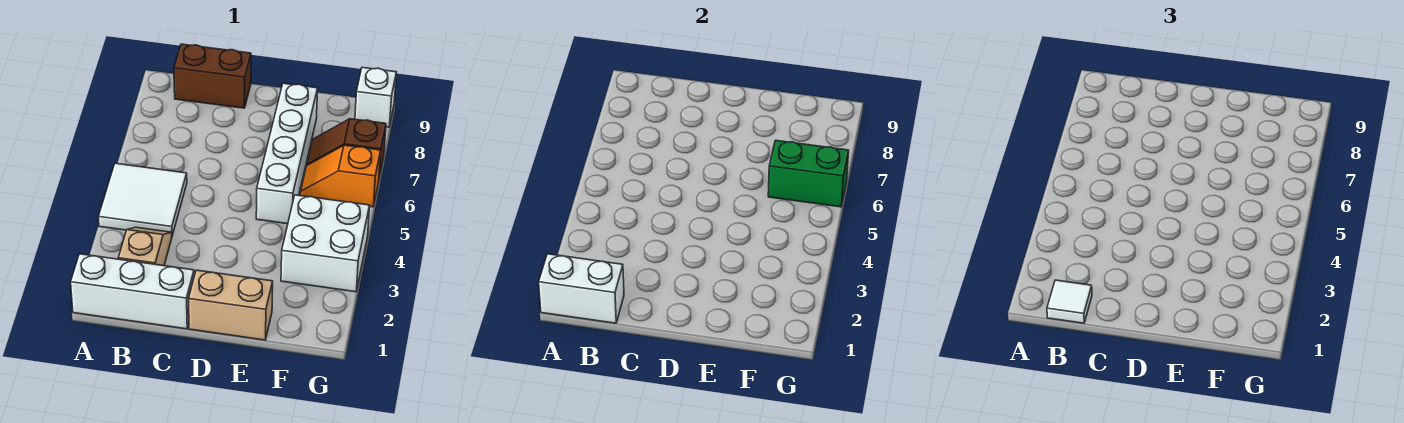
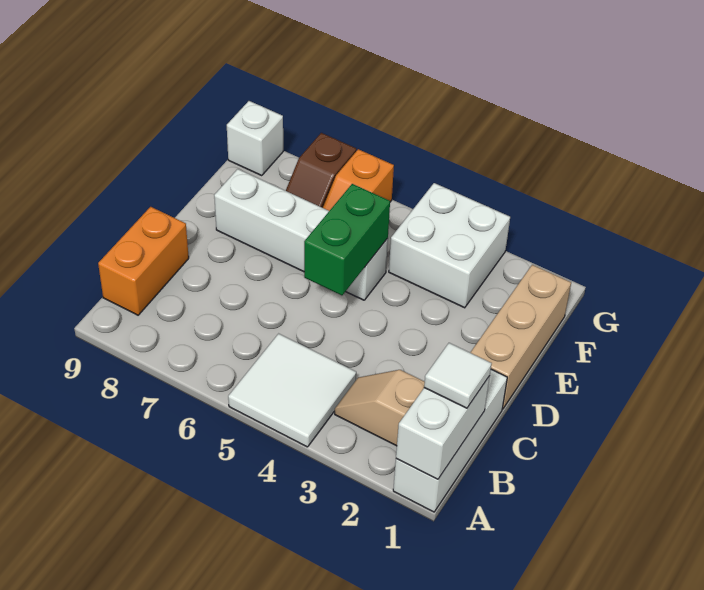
brown brick B9:C9 level 1 -> orange brick B9:C9 level 1
tan brick D1:E1 level 1 -> tan brick D1:F1 level 1
green brick F6:G6 level 2 -> green brick D5:E5 level 2

